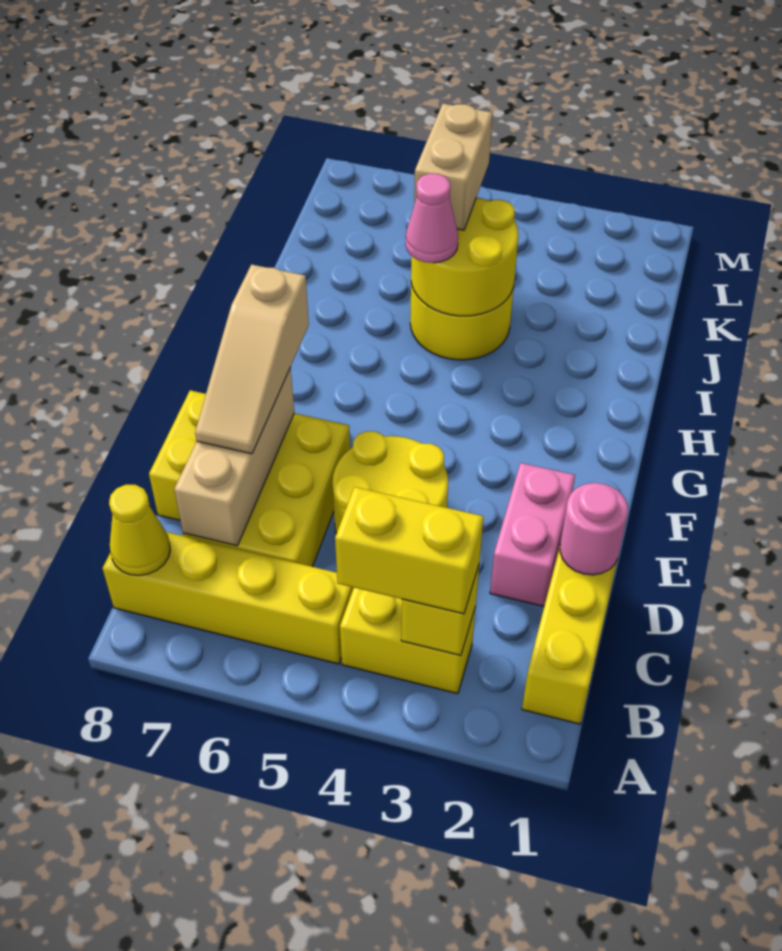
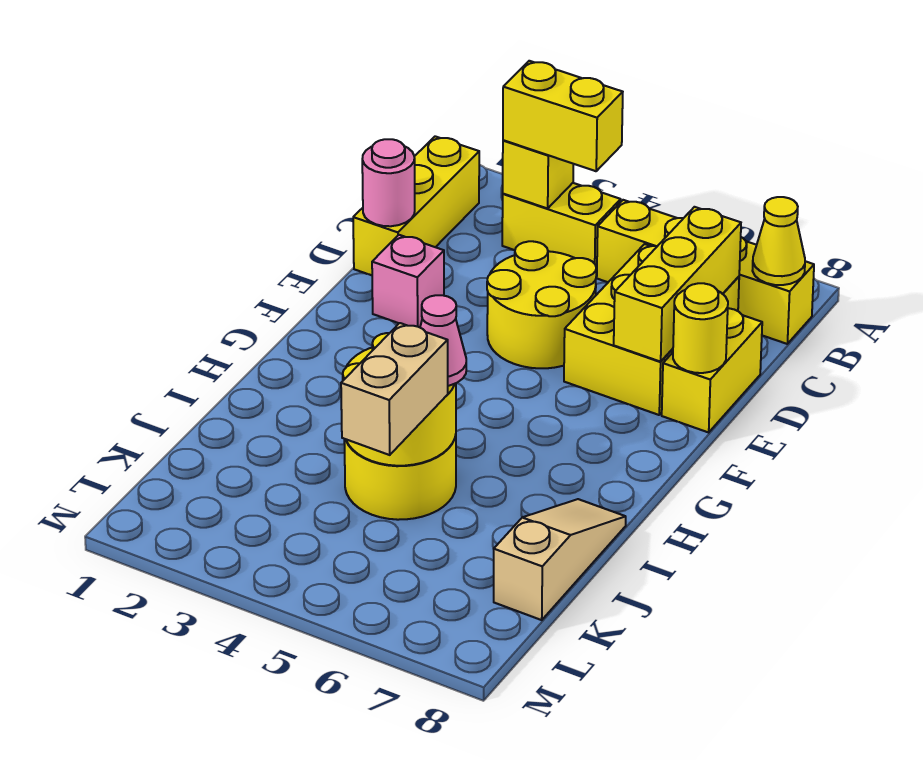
tan brick C7:E7 level 2 -> yellow brick C7:E7 level 2
pink brick D2:E2 level 1 -> pink brick E2 level 1
tan slope D7:F7 level 3 top F -> tan slope I8:K8 level 1 top K
none -> yellow round brick E8 level 2

